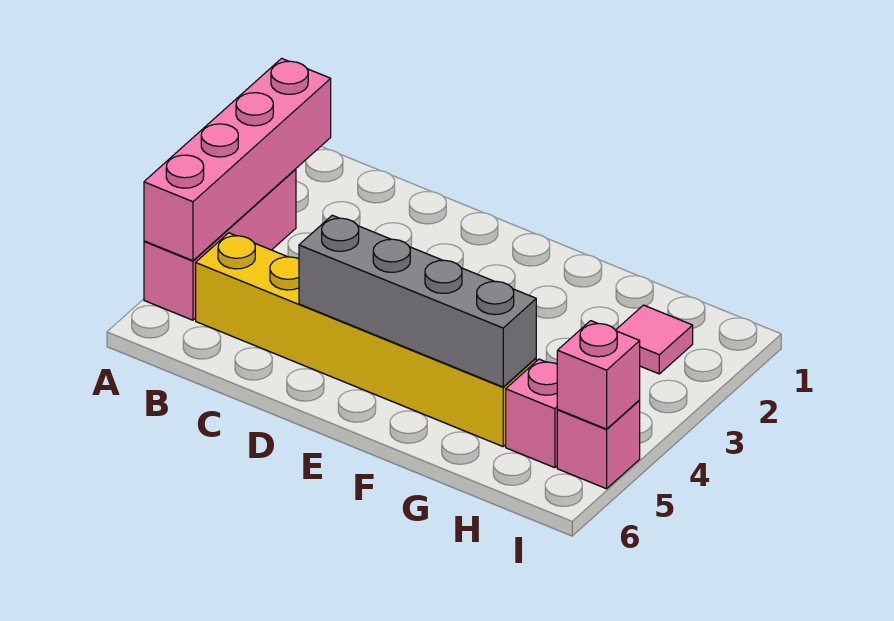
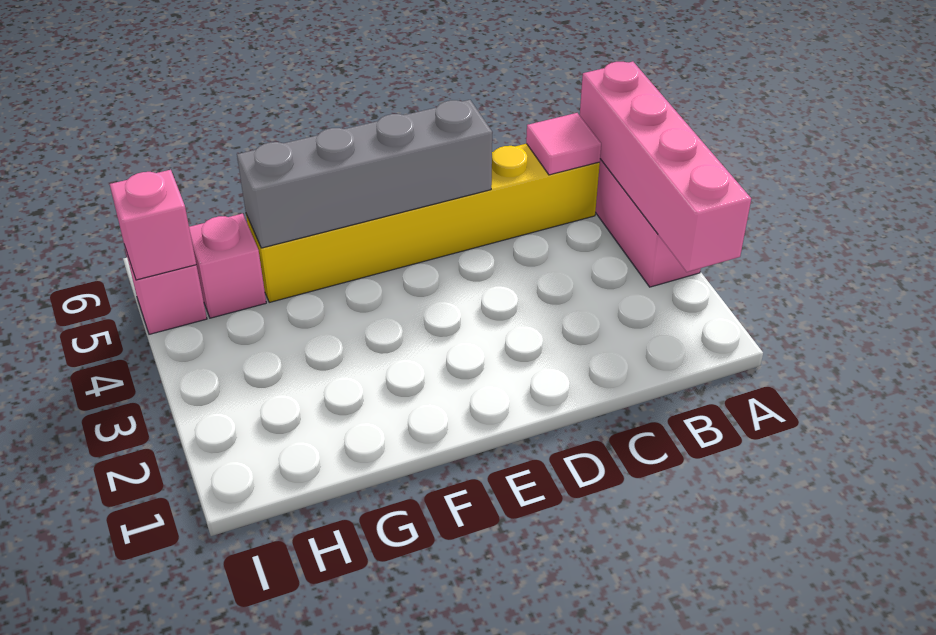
pink tile H2 level 1 -> pink tile B5 level 2

